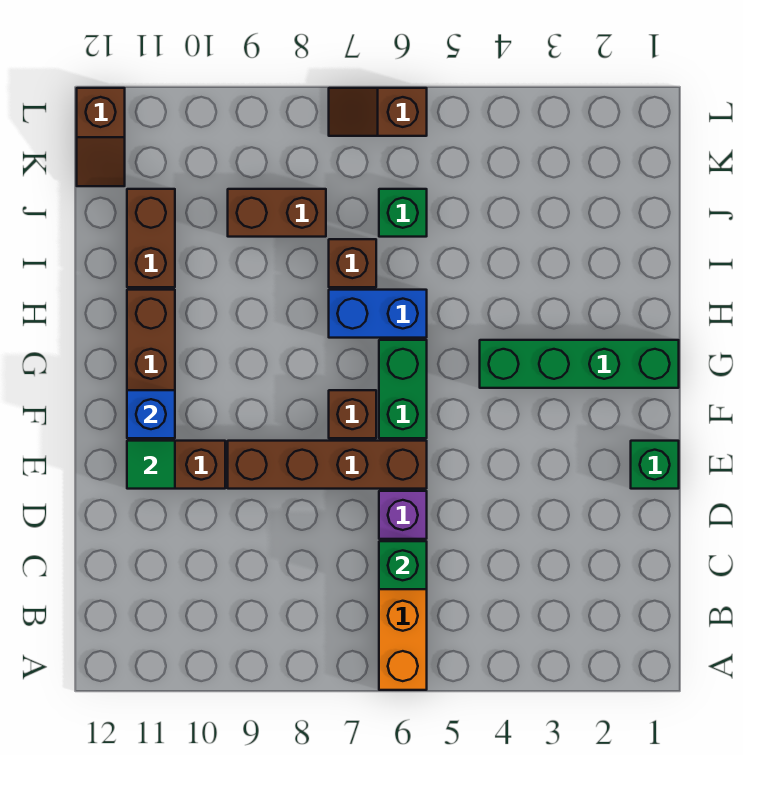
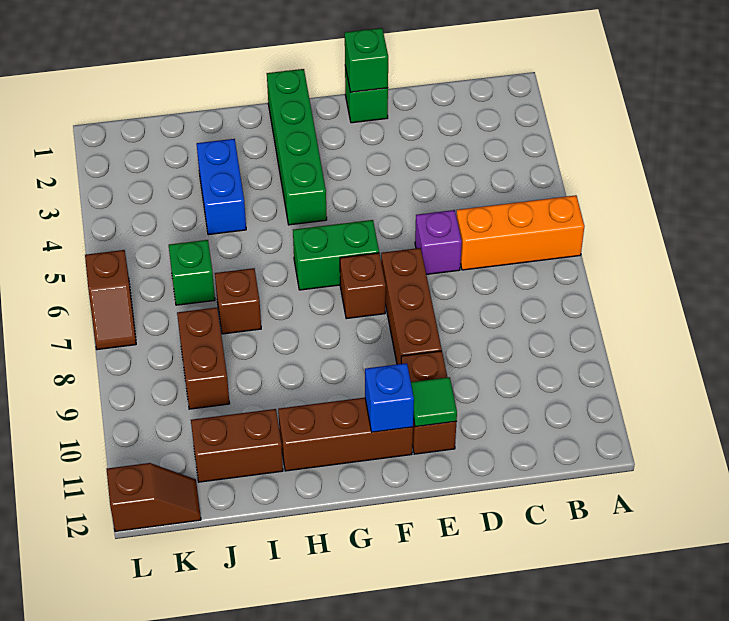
green brick C6 level 2 -> green brick E1 level 2
brown brick E6:E9 level 1 -> brown brick E7:E9 level 1
blue brick H6:H7 level 1 -> blue brick I3:I4 level 1

